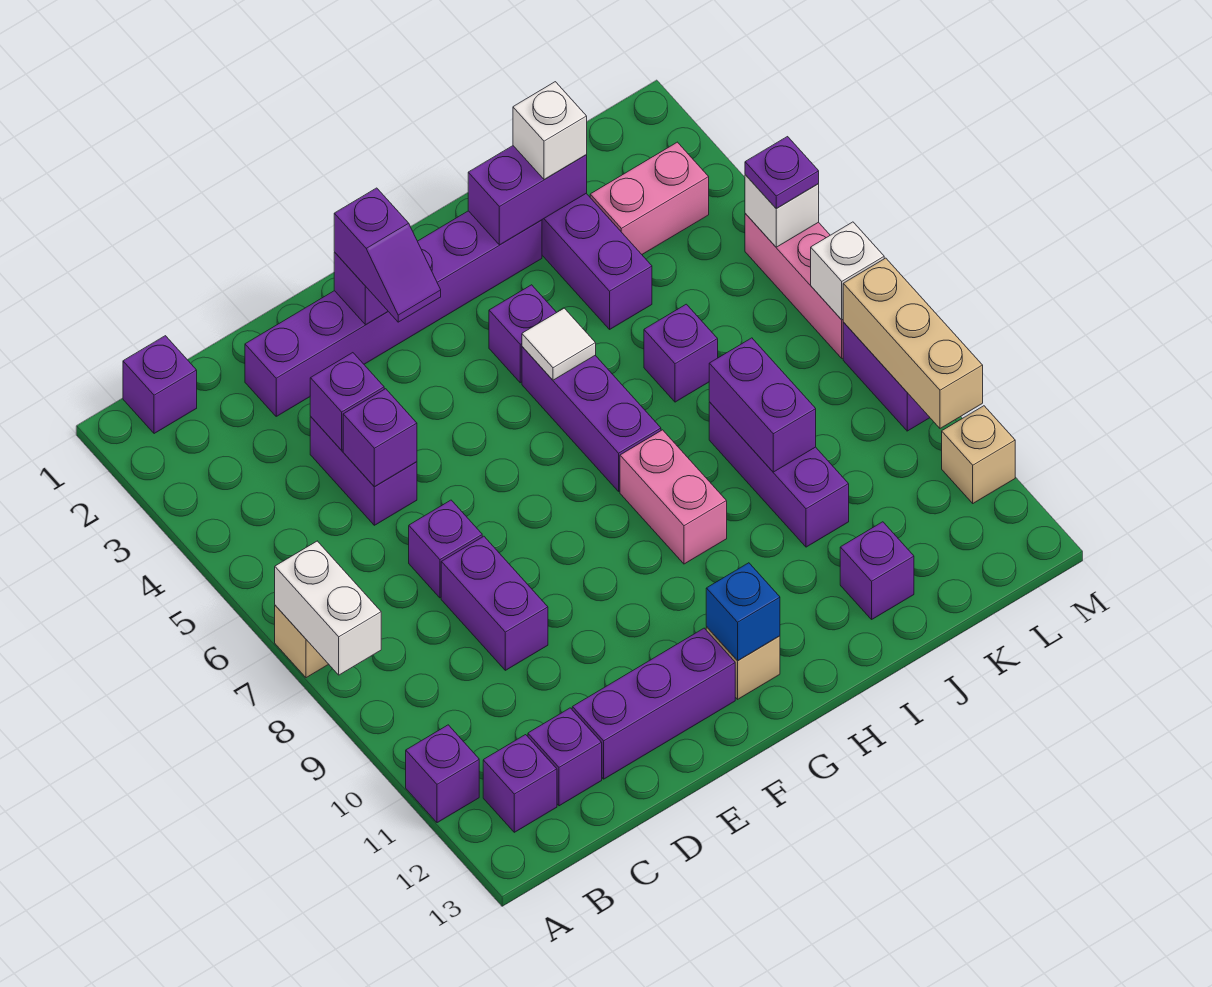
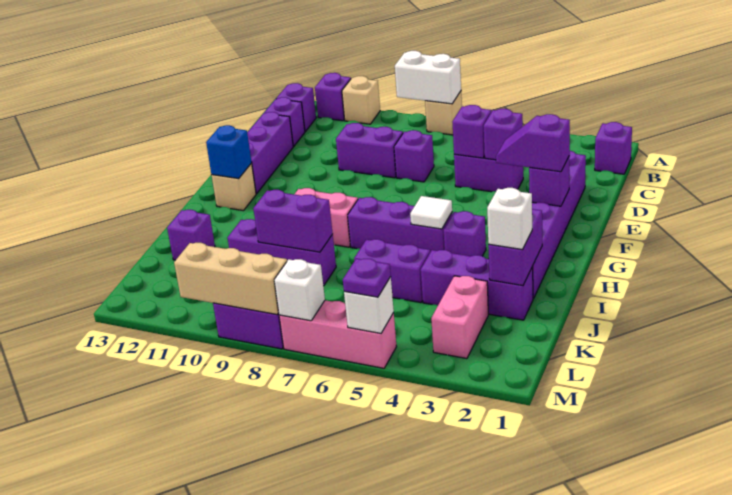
purple brick J6 level 1 -> purple brick J5:J6 level 1
tan brick M11 level 1 -> tan brick A10 level 1

